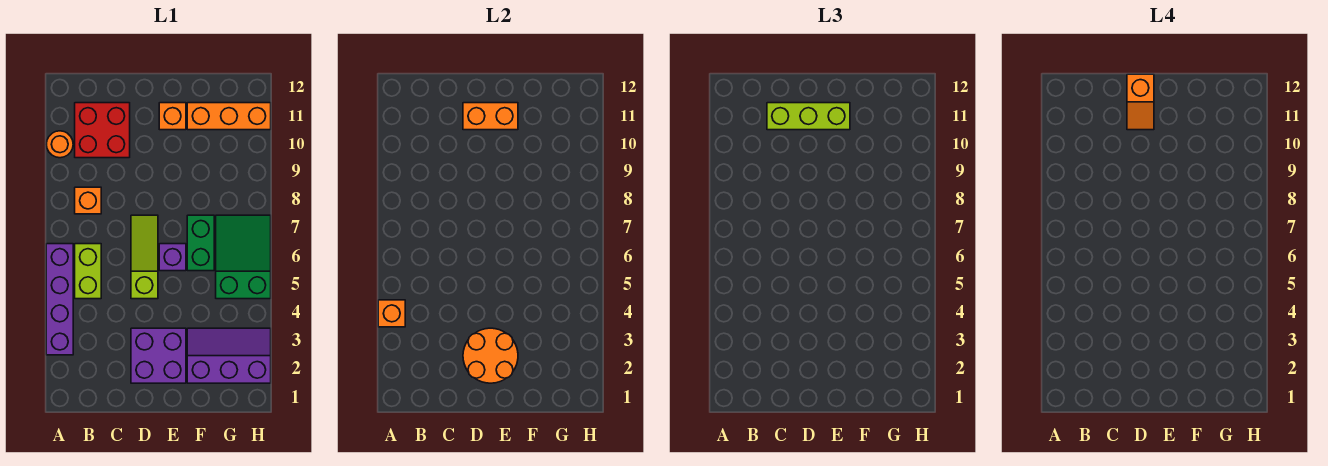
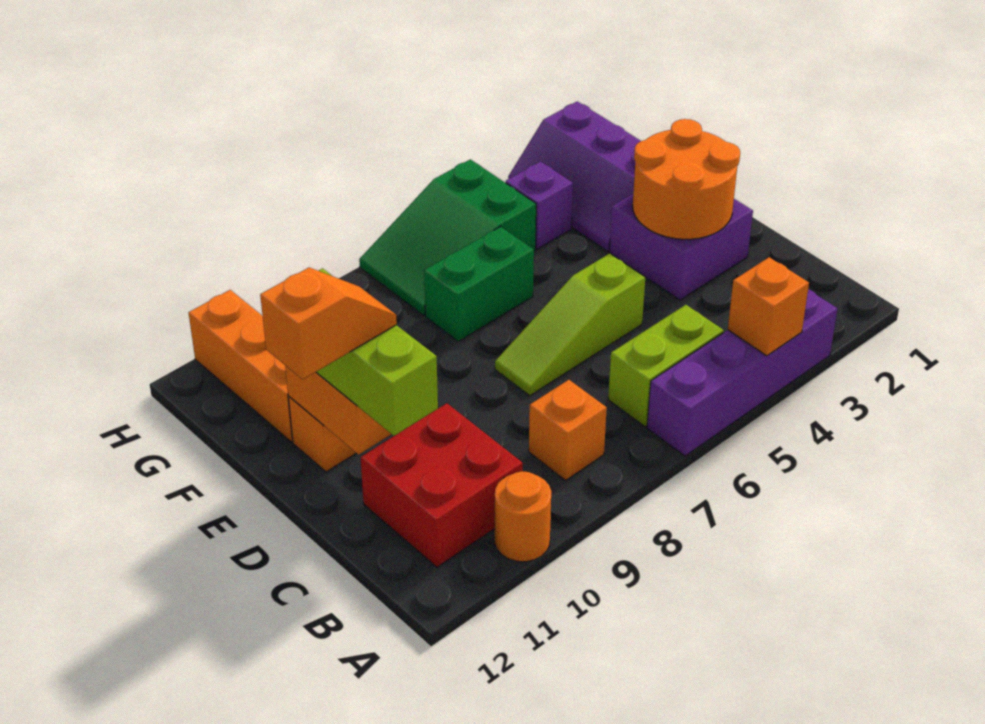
purple brick E6 level 1 -> purple brick G4 level 1

